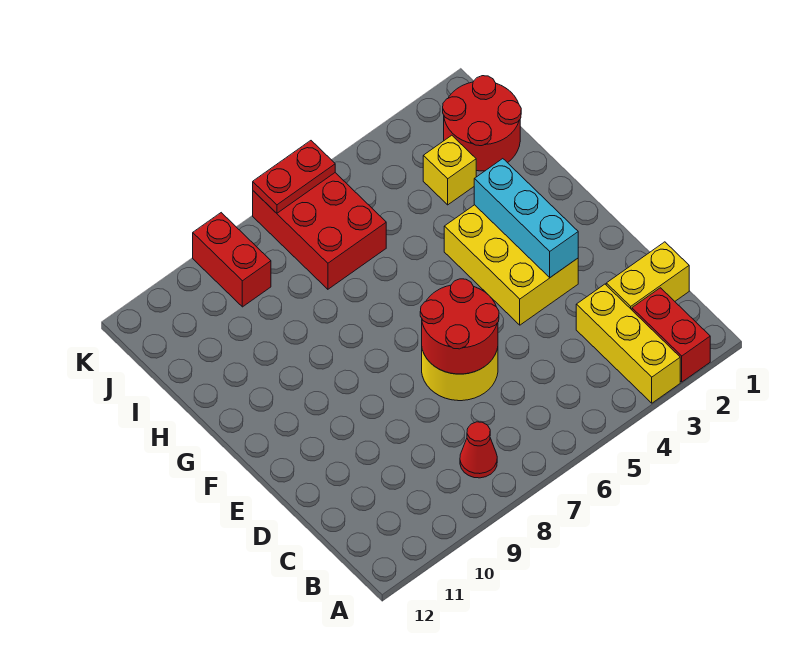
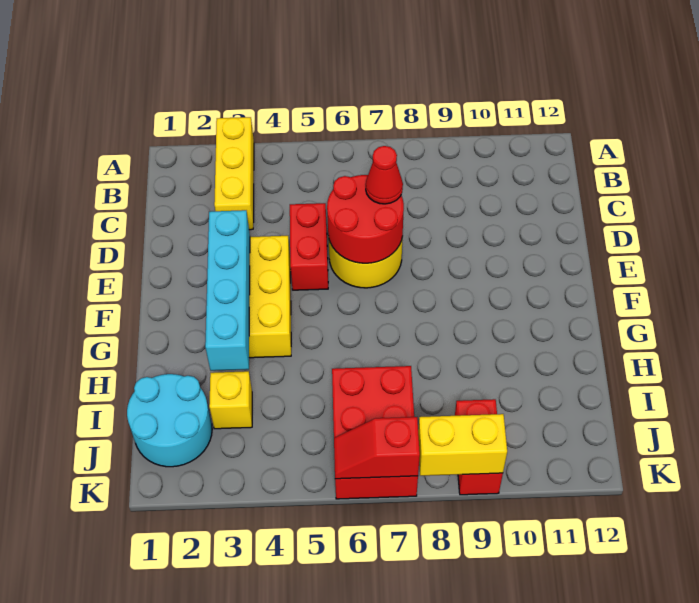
red brick A2:B2 level 1 -> red brick D5:E5 level 1
red cone B8 level 1 -> red cone D7 level 3
yellow brick C1:C2 level 1 -> yellow brick K8:K9 level 2
cyan brick E3:G3 level 2 -> cyan brick E3:H3 level 2
red round brick I1:J2 level 1 -> cyan round brick I1:J2 level 1
red plate K6:K7 level 2 -> red slope K6:K7 level 2 top 7

